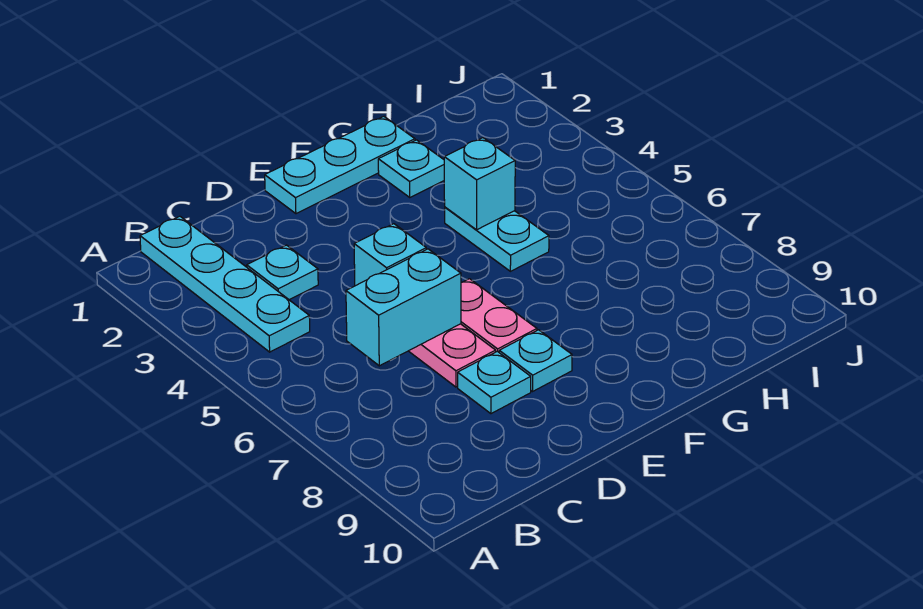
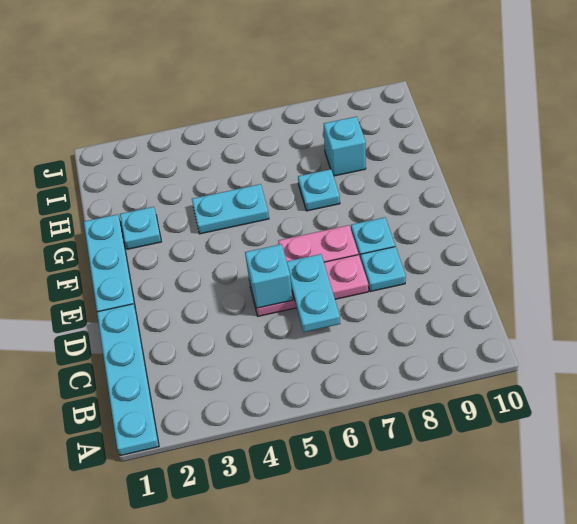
cyan plate B1:B4 level 1 -> cyan plate A1:D1 level 1
cyan plate C3 level 1 -> cyan plate G7 level 1
cyan brick C6:D6 level 2 -> cyan plate C6:D6 level 2
cyan brick G4 level 2 -> cyan brick H8 level 1

